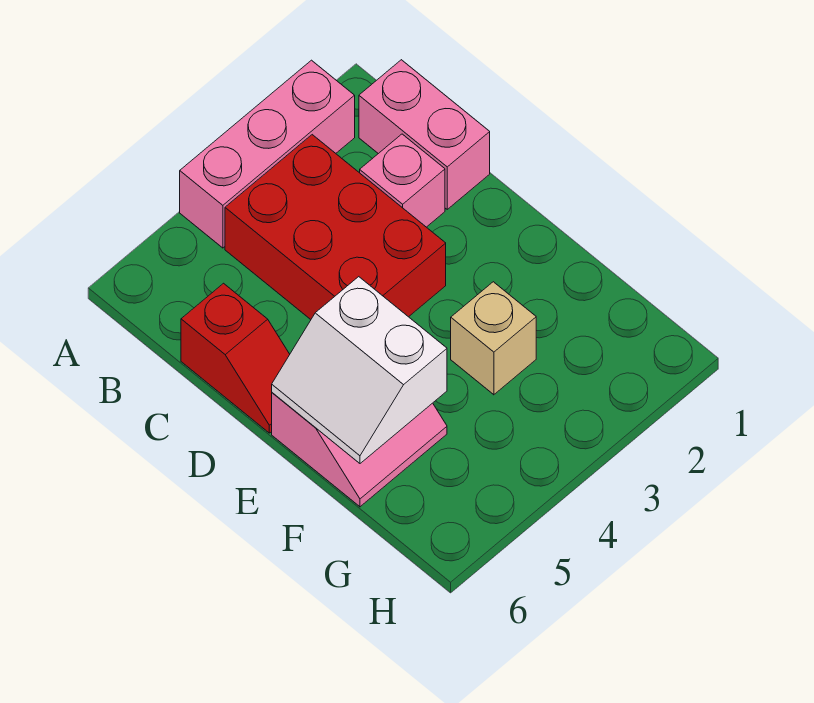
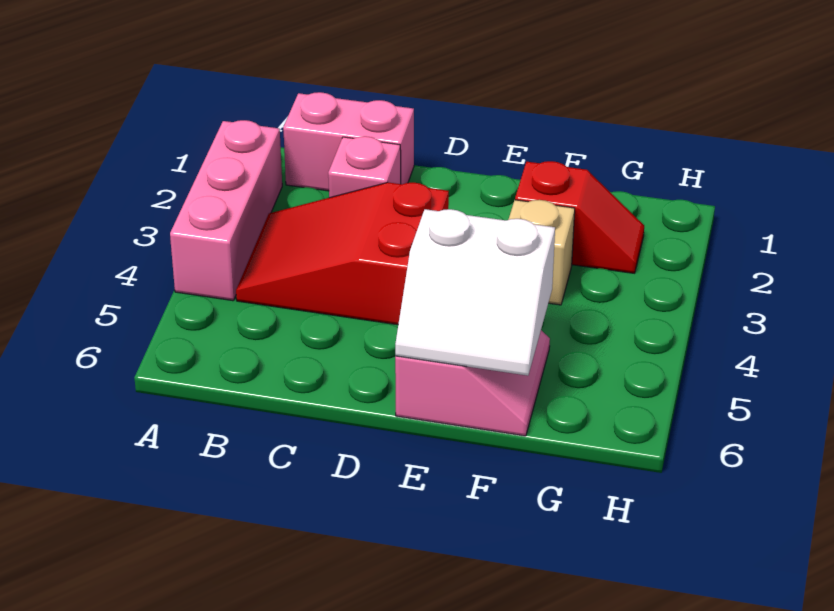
red brick B3:D4 level 1 -> red slope B3:D4 level 1 top D
red slope C6:D6 level 1 top C -> red slope F2:G2 level 1 top F

